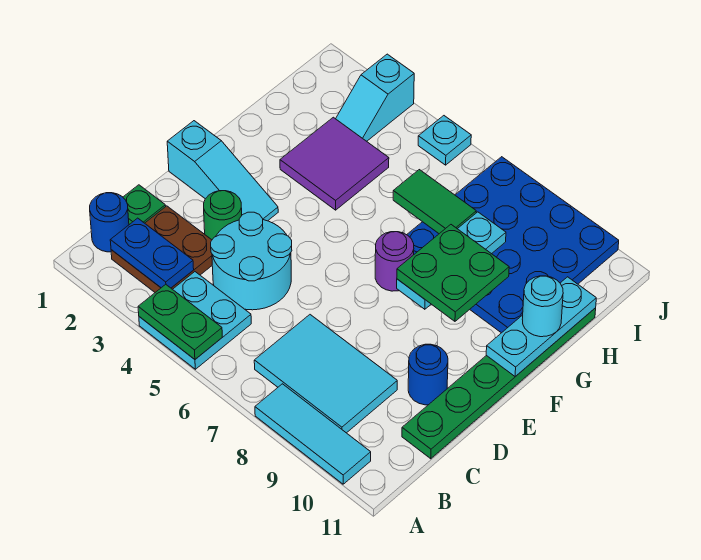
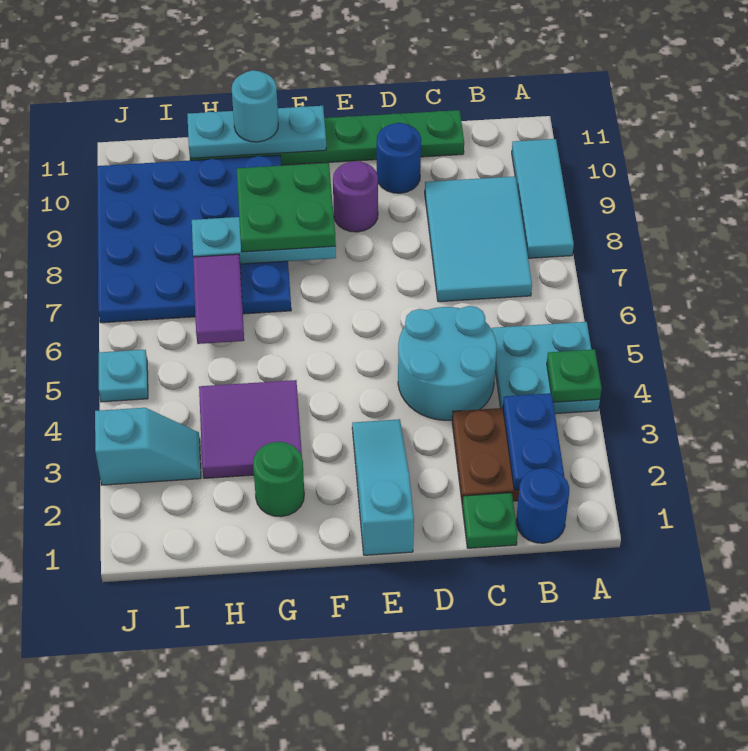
green plate A4:A5 level 2 -> green plate A4 level 2
green round brick D3 level 1 -> green round brick G2 level 1
purple round brick F7 level 1 -> purple round brick E9 level 1
green tile H6:H7 level 2 -> purple tile H6:H7 level 2

